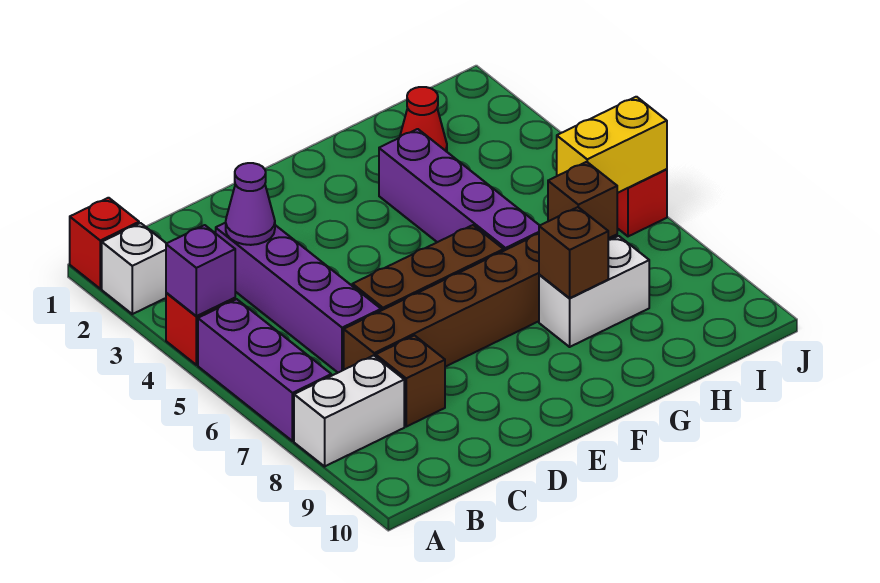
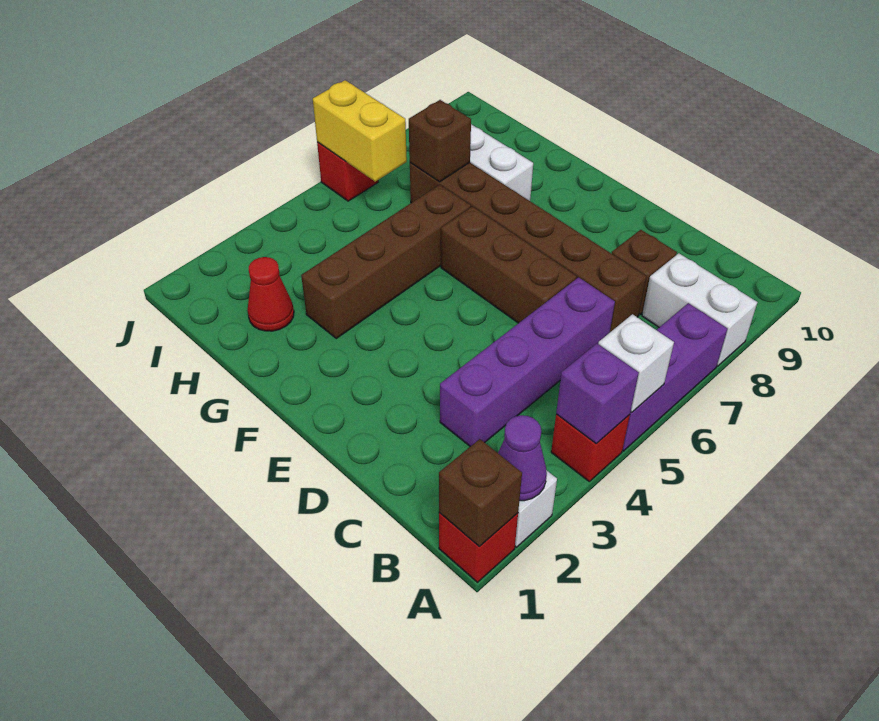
none -> white brick A5 level 2
purple cone C3 level 2 -> purple cone A2 level 2
purple brick G3:G6 level 1 -> brown brick G3:G6 level 1
brown brick G8 level 2 -> brown brick A1 level 2

